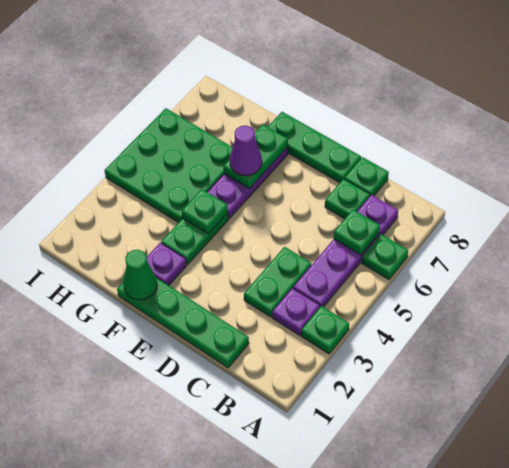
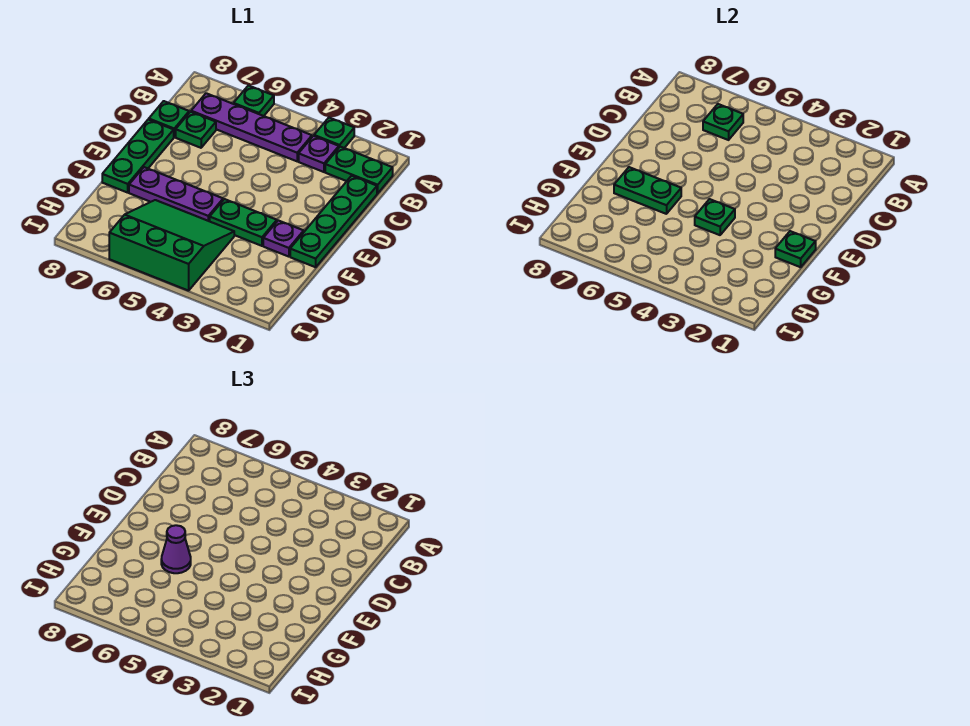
green plate C3:C4 level 1 -> green plate B1:B2 level 1
green cone F1 level 2 -> green plate F1 level 2
green plate G4:I6 level 1 -> green slope G4:I6 level 1 top I

